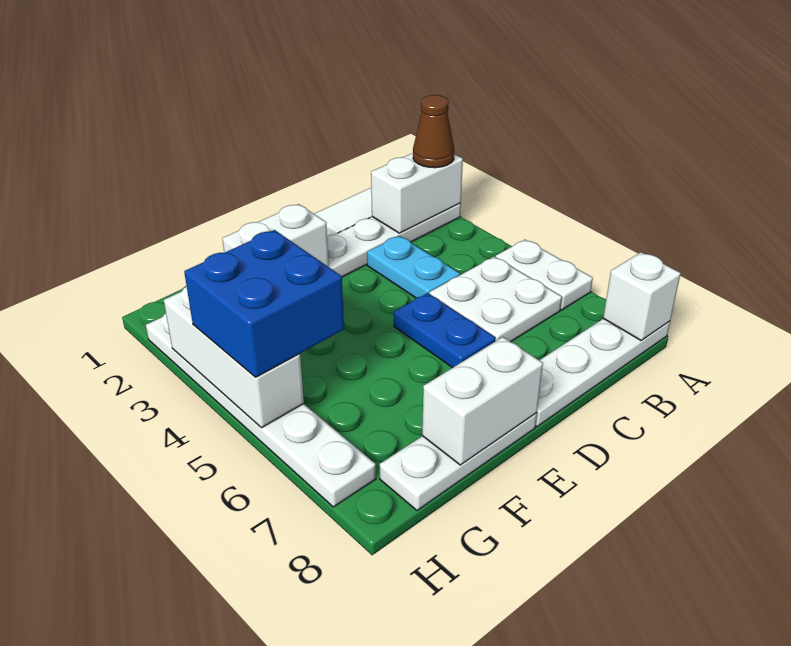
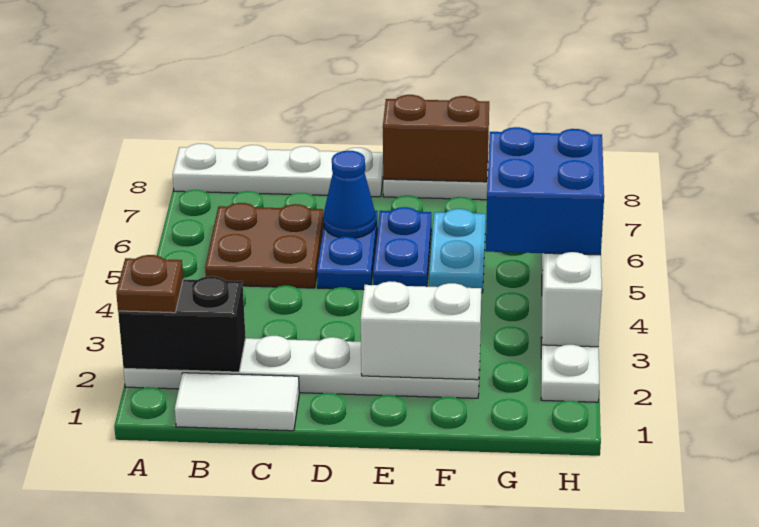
white brick A2:B2 level 2 -> black brick A2:B2 level 2
brown cone A2 level 3 -> brown plate A2 level 3
white plate A5:A6 level 1 -> none
white brick A8 level 2 -> none
white plate B5:C6 level 1 -> brown plate B5:C6 level 1
cyan plate C3:C4 level 1 -> cyan plate F5:F6 level 1
none -> blue cone D6 level 2
none -> blue plate E5:E6 level 1
white brick E8:F8 level 2 -> brown brick E8:F8 level 2

